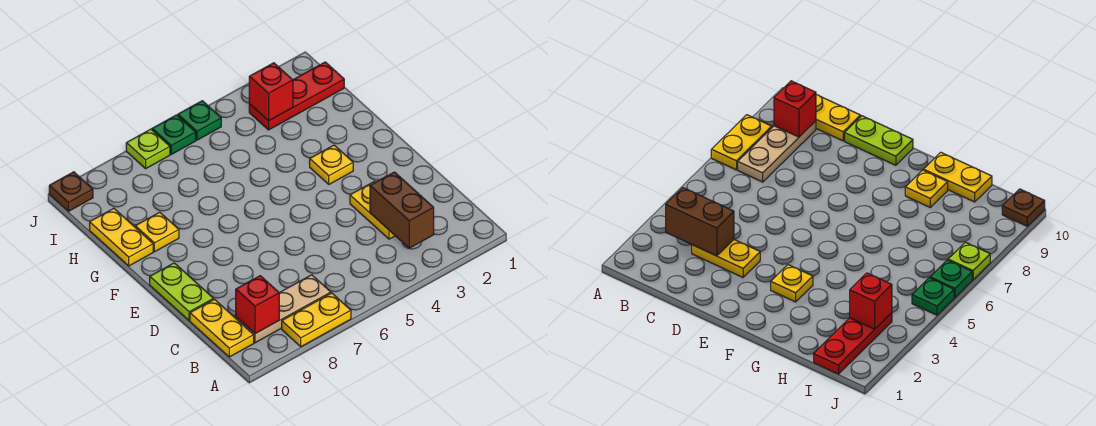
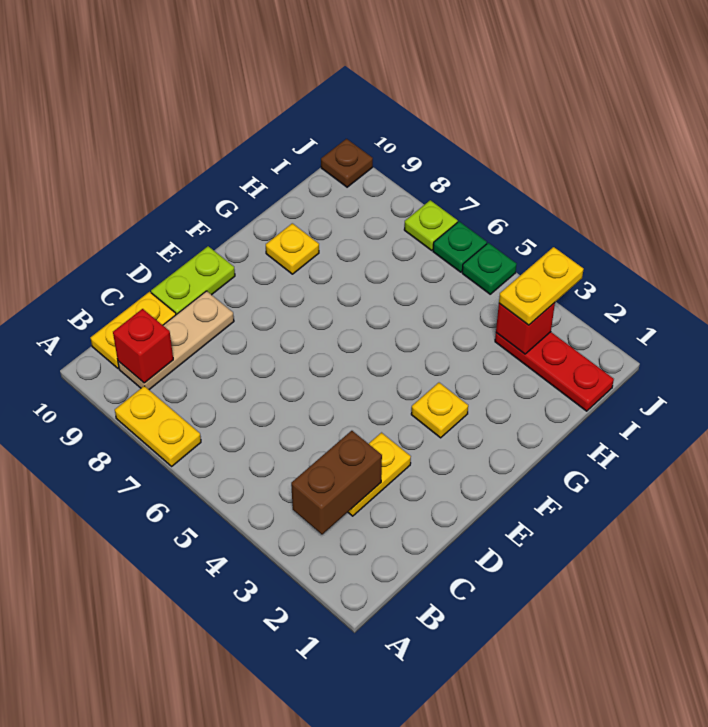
tan plate B7:B9 level 1 -> tan plate B9:D9 level 1
yellow plate G10:H10 level 1 -> yellow plate I3:J3 level 3

